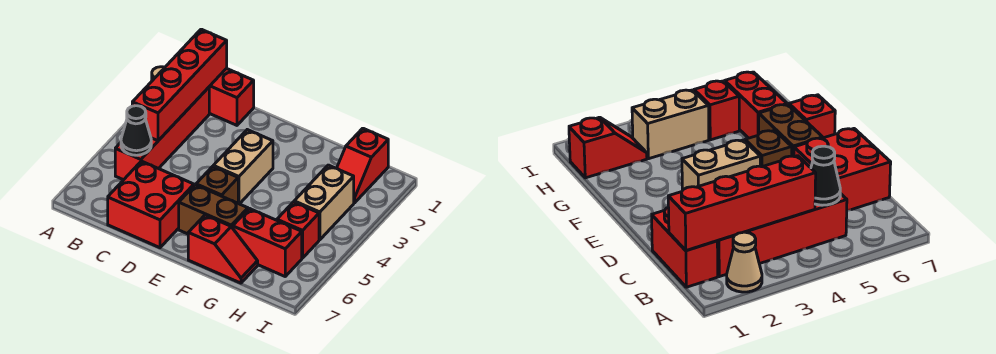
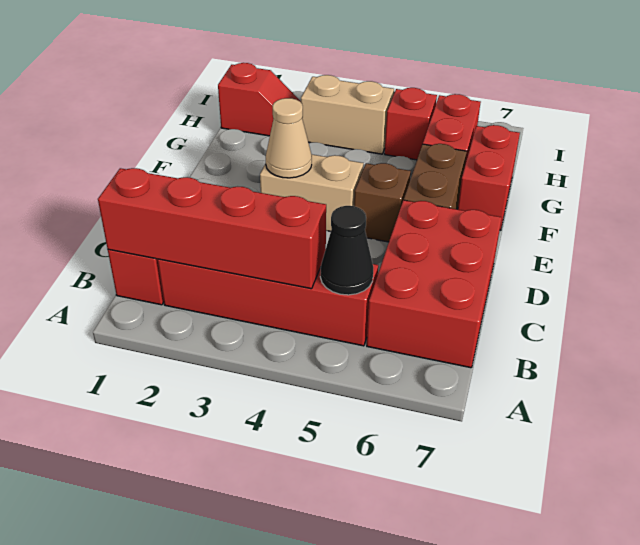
tan cone A2 level 1 -> tan cone E3 level 2
red brick C6:D7 level 1 -> red brick B6:D7 level 1
red slope F7:G7 level 1 top F -> red brick F7:G7 level 1

